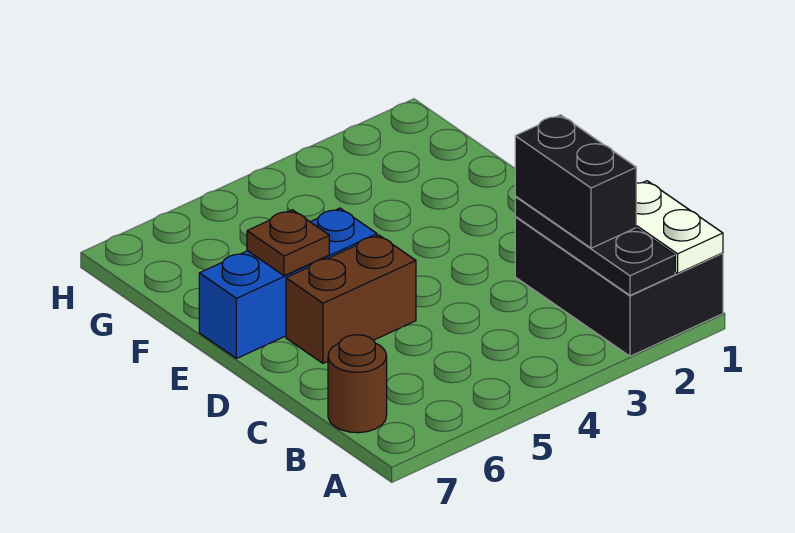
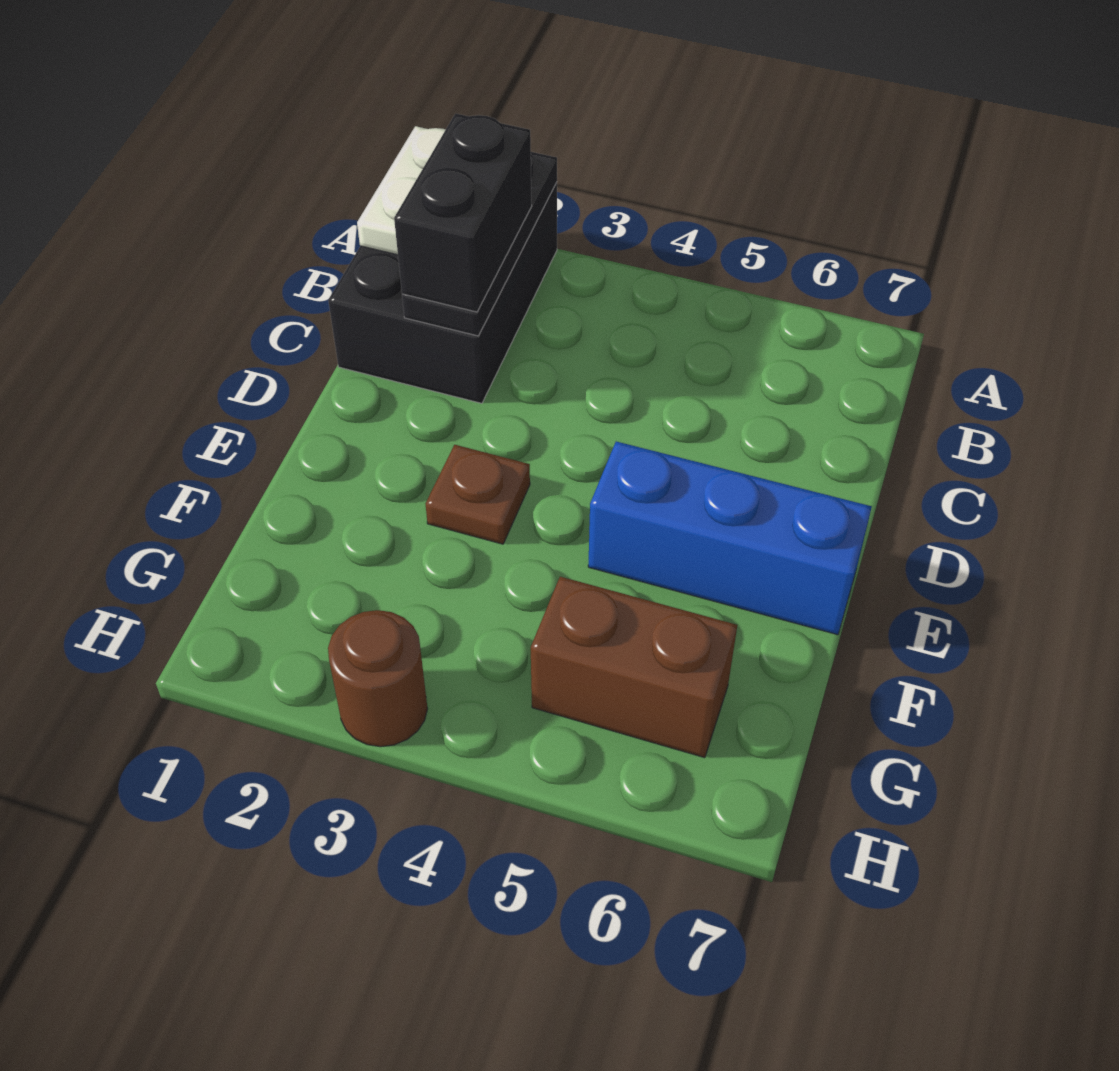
brown round brick B7 level 1 -> brown round brick H3 level 1
brown brick D5:D6 level 1 -> brown brick G5:G6 level 1
brown plate E6 level 2 -> brown plate E3 level 1

